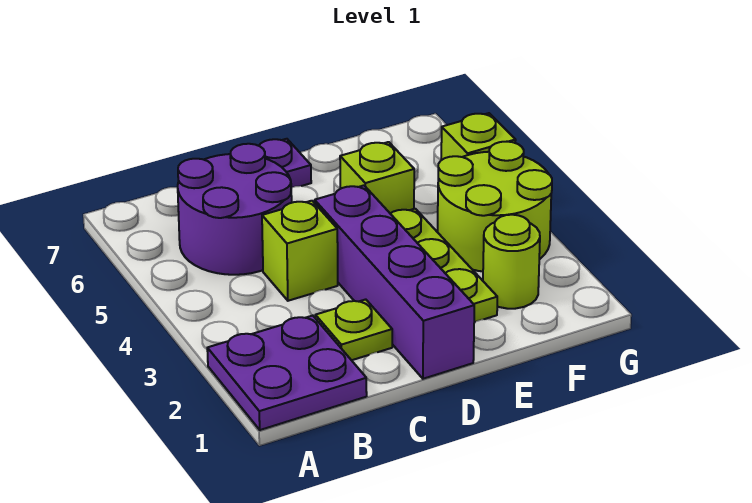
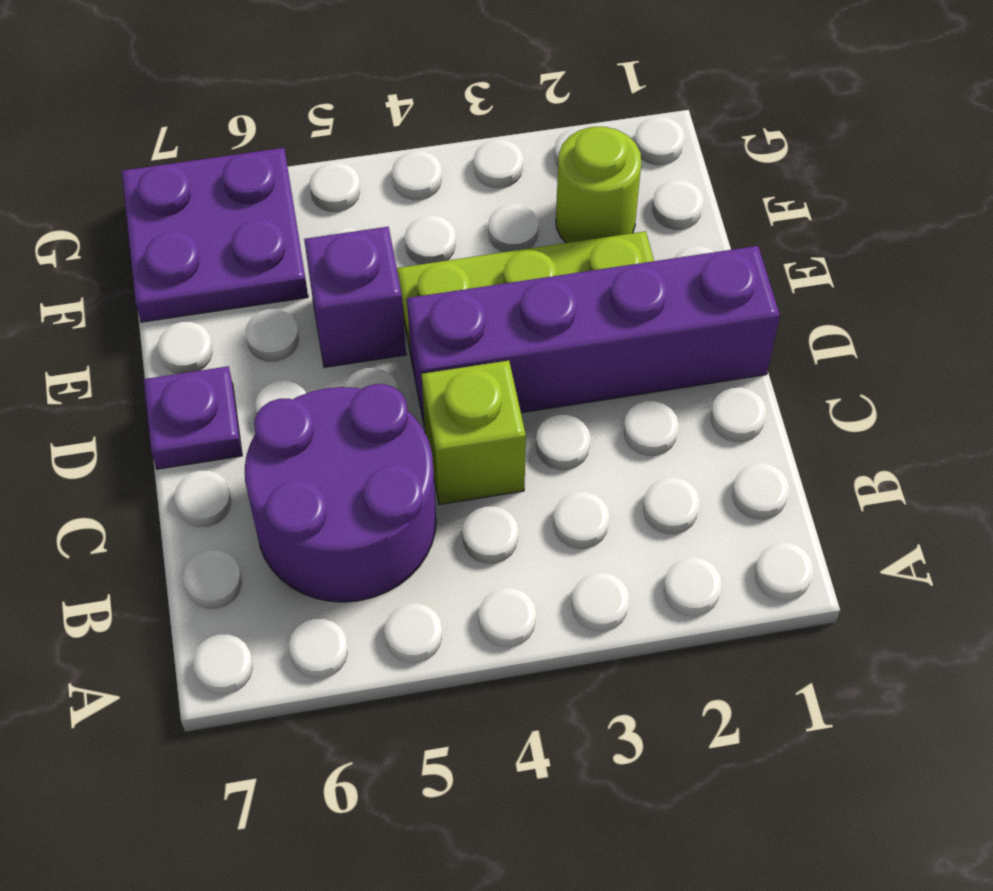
purple plate A1:B2 level 1 -> purple plate F6:G7 level 1
lime plate C2 level 1 -> none
lime brick E5 level 1 -> purple brick E5 level 1
lime round brick F3:G4 level 1 -> none
lime brick G5 level 1 -> none

